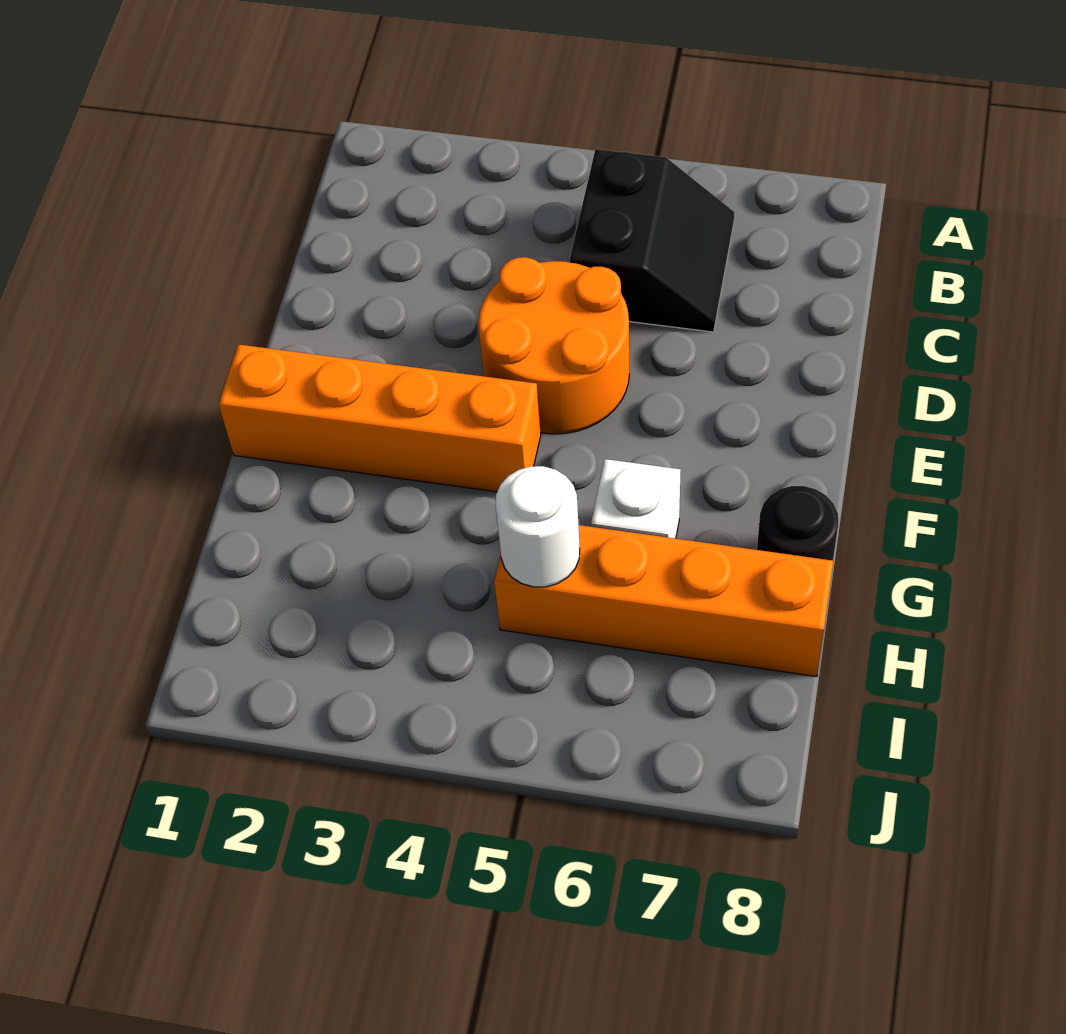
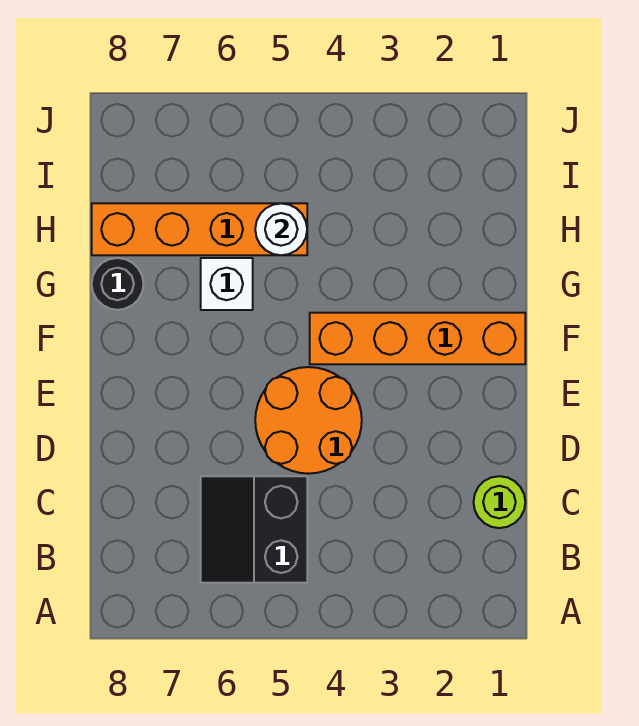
none -> lime round brick C1 level 1

